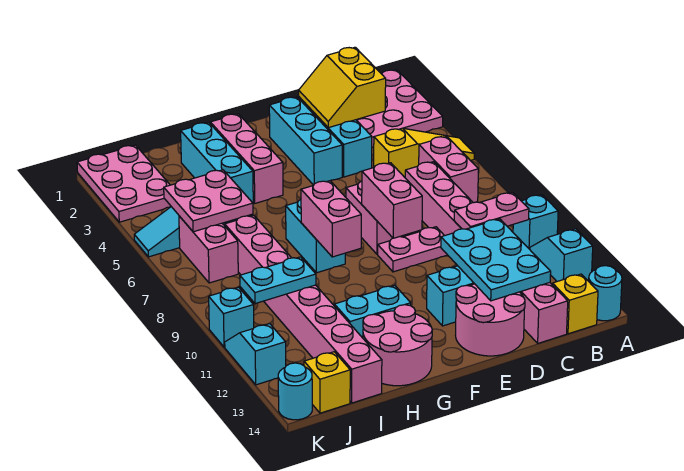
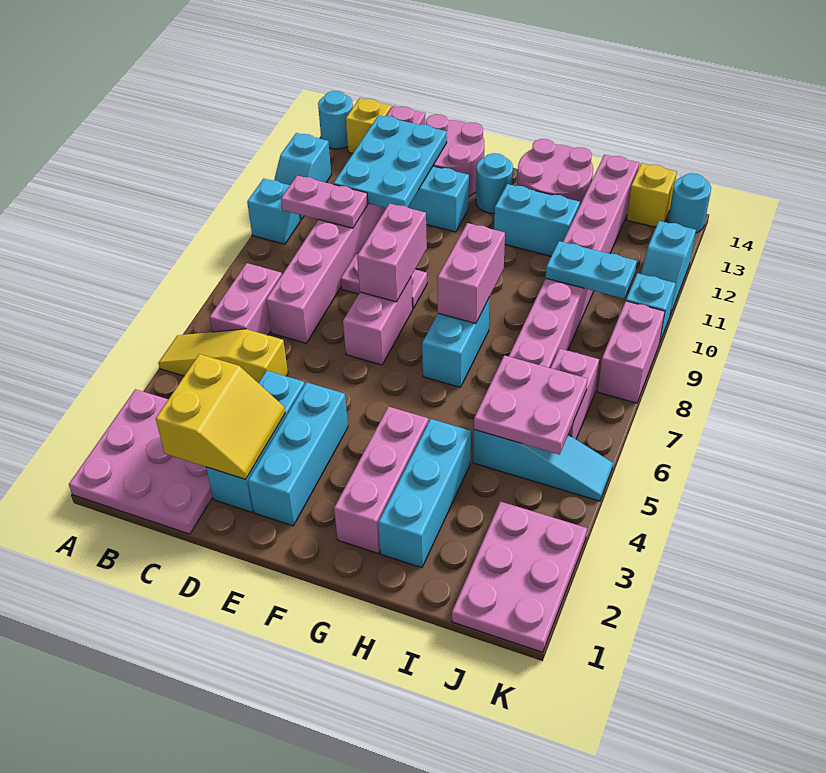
none -> cyan round brick F13 level 1
none -> pink brick K8:K9 level 1

